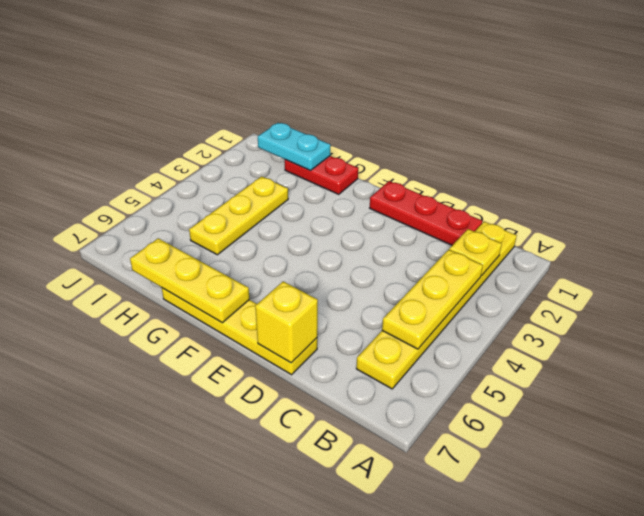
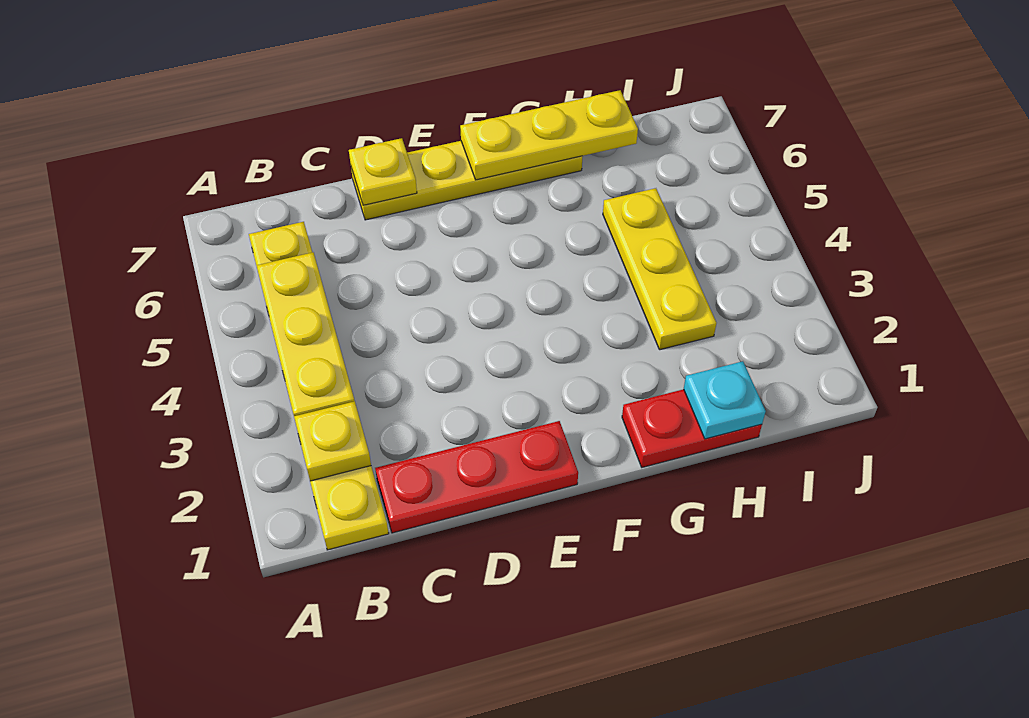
yellow brick D7 level 2 -> yellow plate D7 level 2
cyan plate H1:I1 level 2 -> cyan plate H1 level 2

